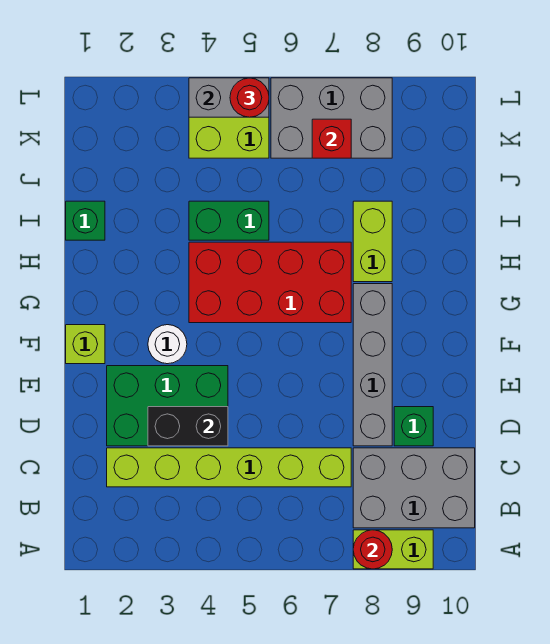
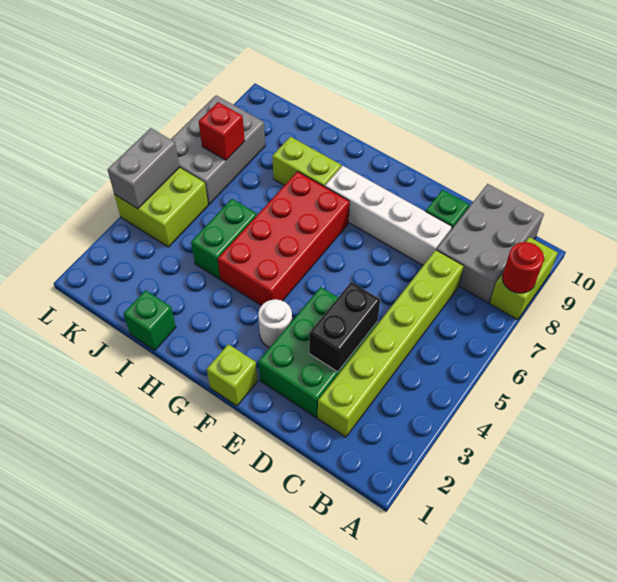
grey brick D8:G8 level 1 -> white brick D8:G8 level 1
red round brick L5 level 3 -> none

